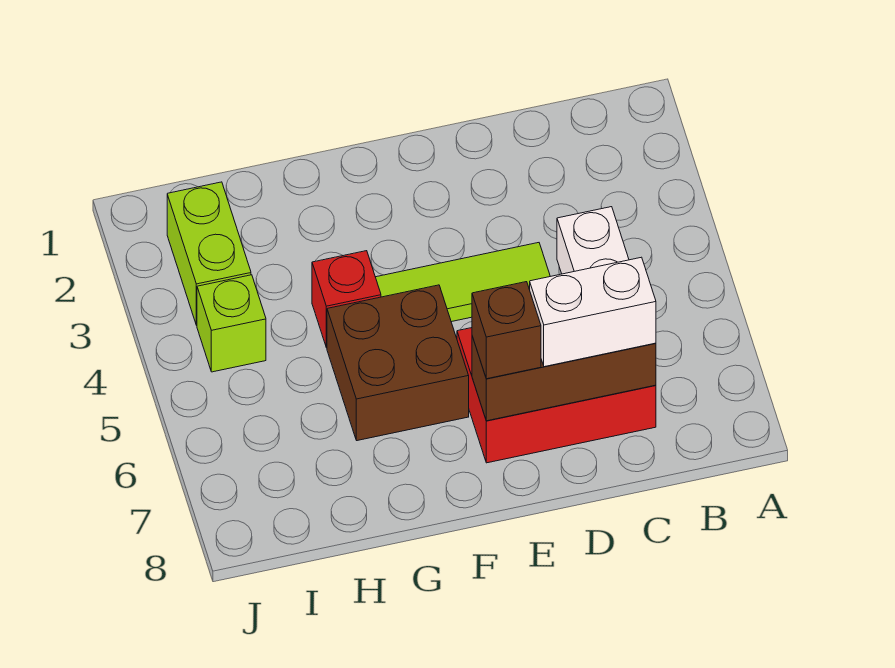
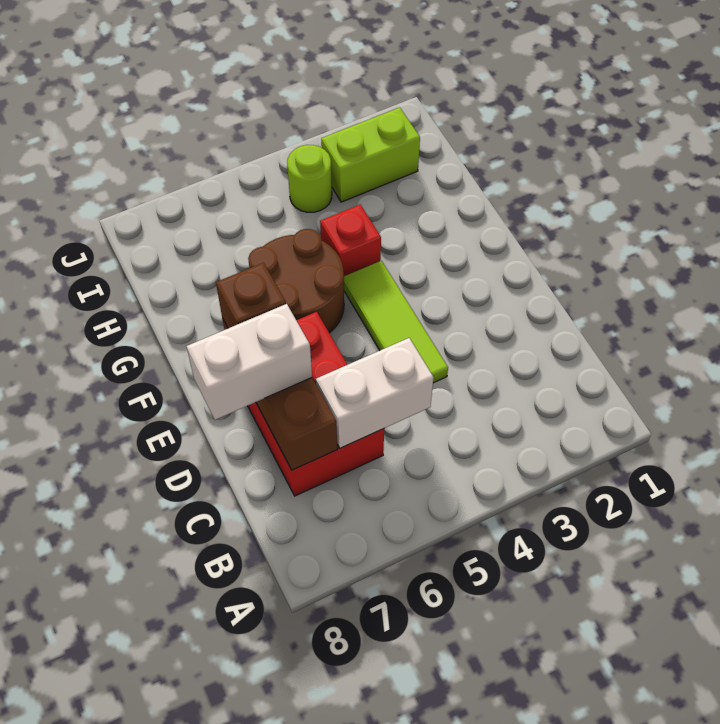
white brick C7:D7 level 3 -> white brick D7:D8 level 3
brown brick F5:G6 level 1 -> brown round brick F5:G6 level 1
lime brick I4 level 1 -> lime round brick I4 level 1

